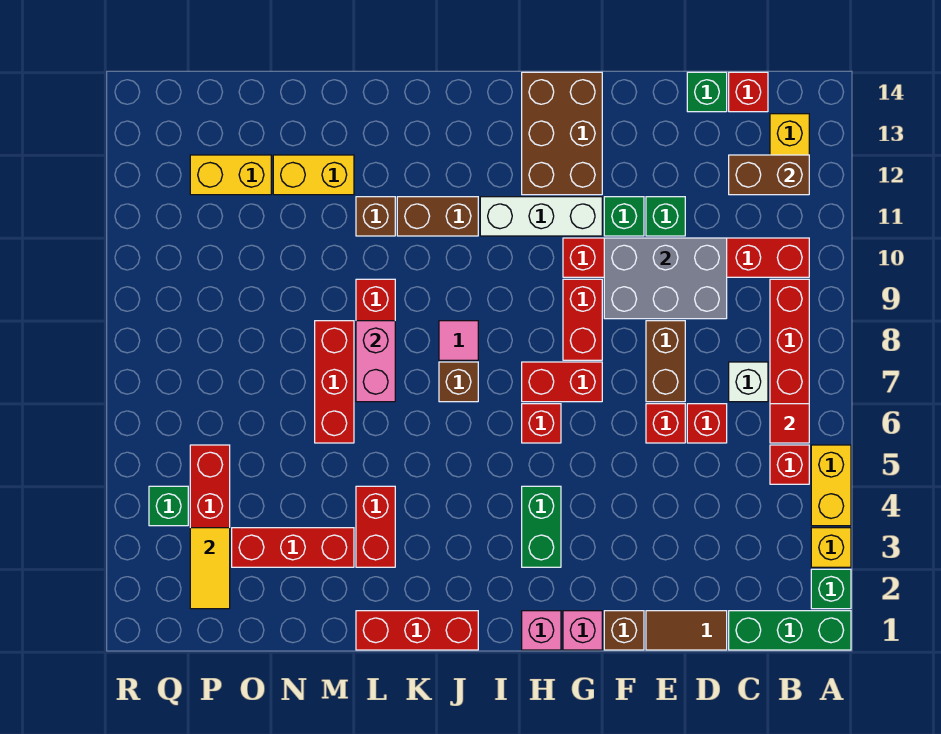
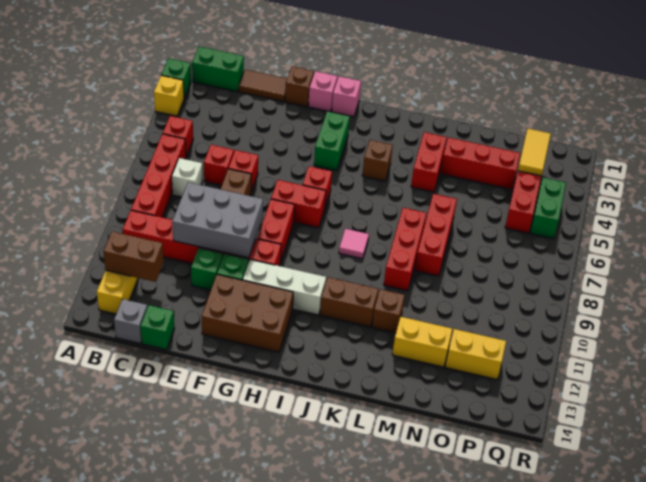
green brick A1:C1 level 1 -> green brick B1:C1 level 1
yellow brick A4:A5 level 1 -> none
red tile B6 level 2 -> none
red brick C14 level 1 -> grey brick C14 level 1
brown brick G12:H14 level 1 -> brown brick F12:H13 level 1
red brick J1:L1 level 1 -> none
brown brick J7 level 1 -> brown brick J4 level 1
pink brick L7:L8 level 2 -> none
green brick Q4 level 1 -> green brick Q4:Q5 level 1

